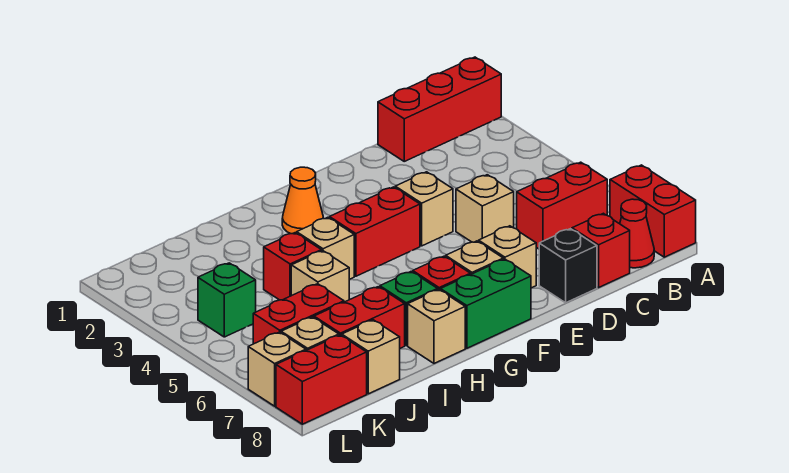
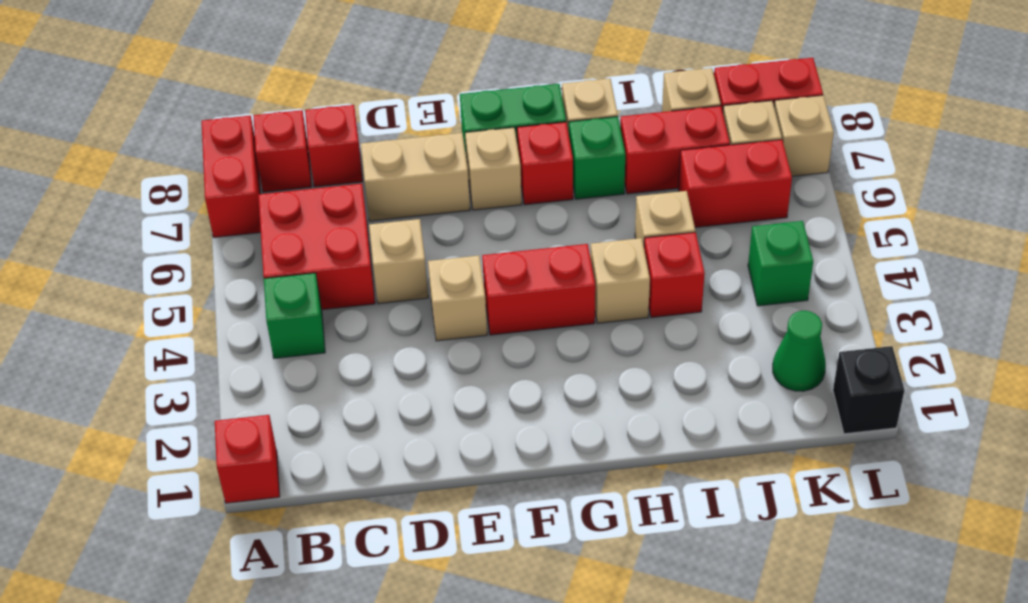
red brick A1:C1 level 1 -> red brick A1 level 1
none -> green brick B4 level 1
red brick B6:C6 level 1 -> red brick B5:C6 level 1
red cone B8 level 1 -> red brick B8 level 1
black brick D8 level 1 -> black brick L1 level 1
tan brick E7 level 1 -> tan brick D7:E7 level 1
orange cone G2 level 1 -> none
none -> green cone K2 level 1

